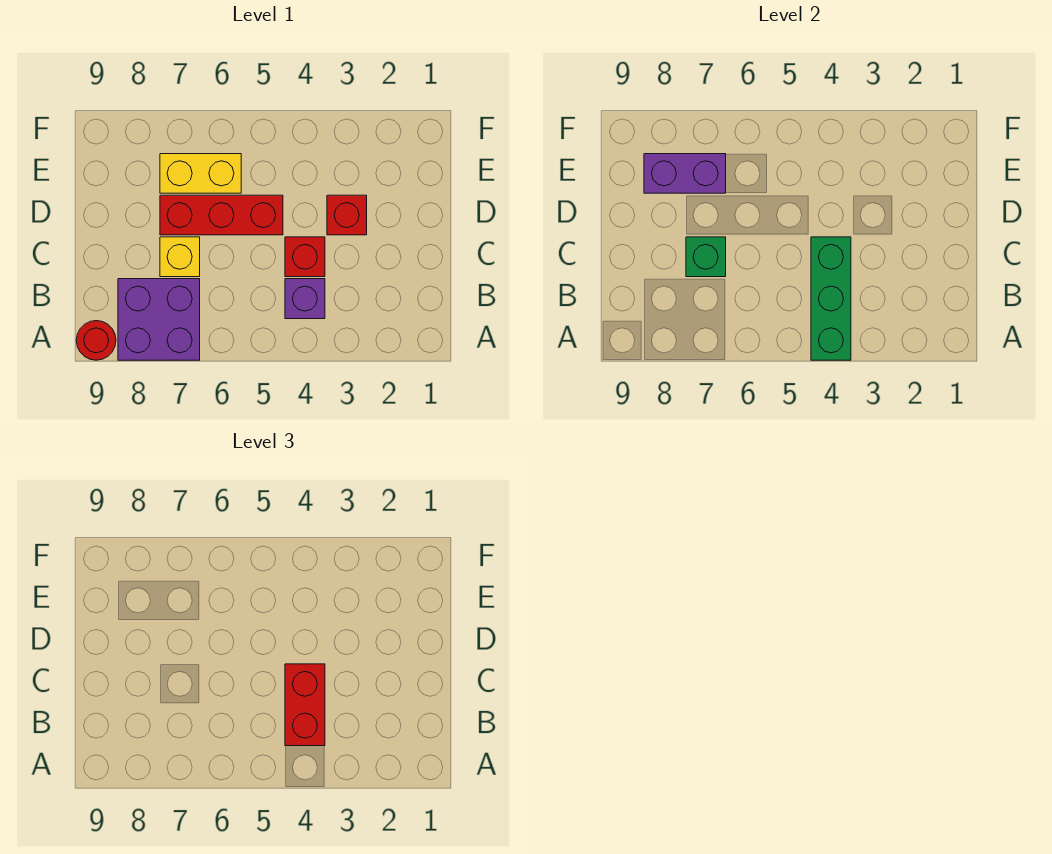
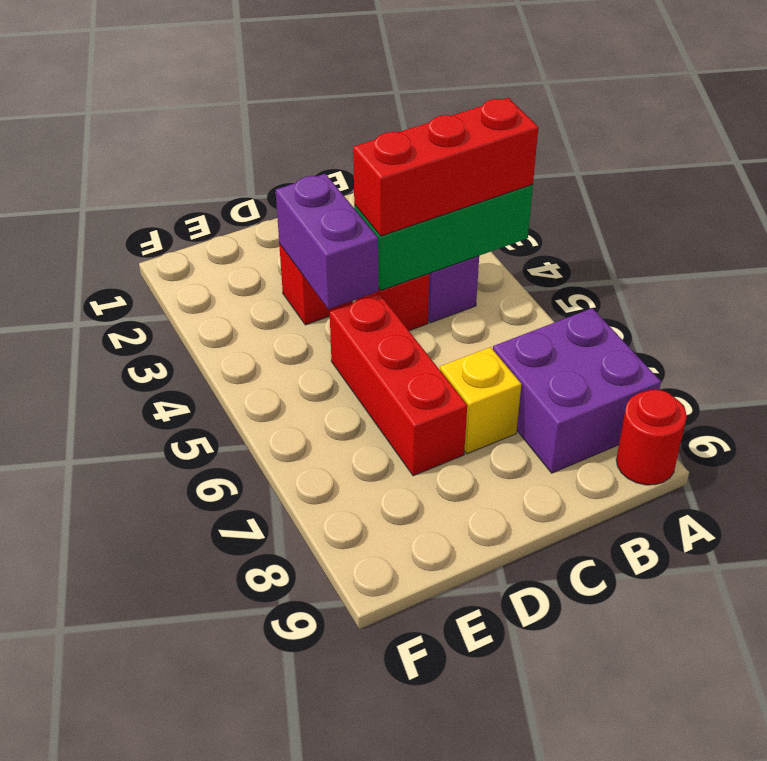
red brick B4:C4 level 3 -> red brick A4:C4 level 3
green brick C7 level 2 -> none
yellow brick E6:E7 level 1 -> none
purple brick E7:E8 level 2 -> purple brick D3:D4 level 2

